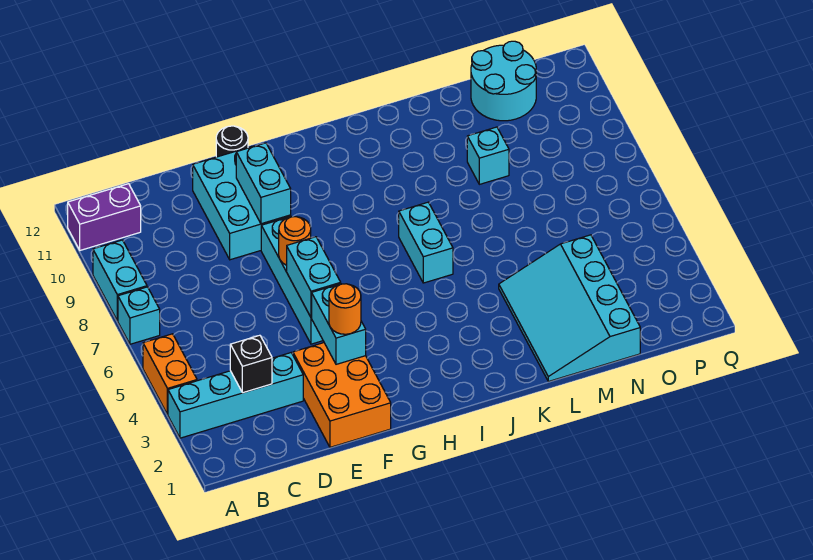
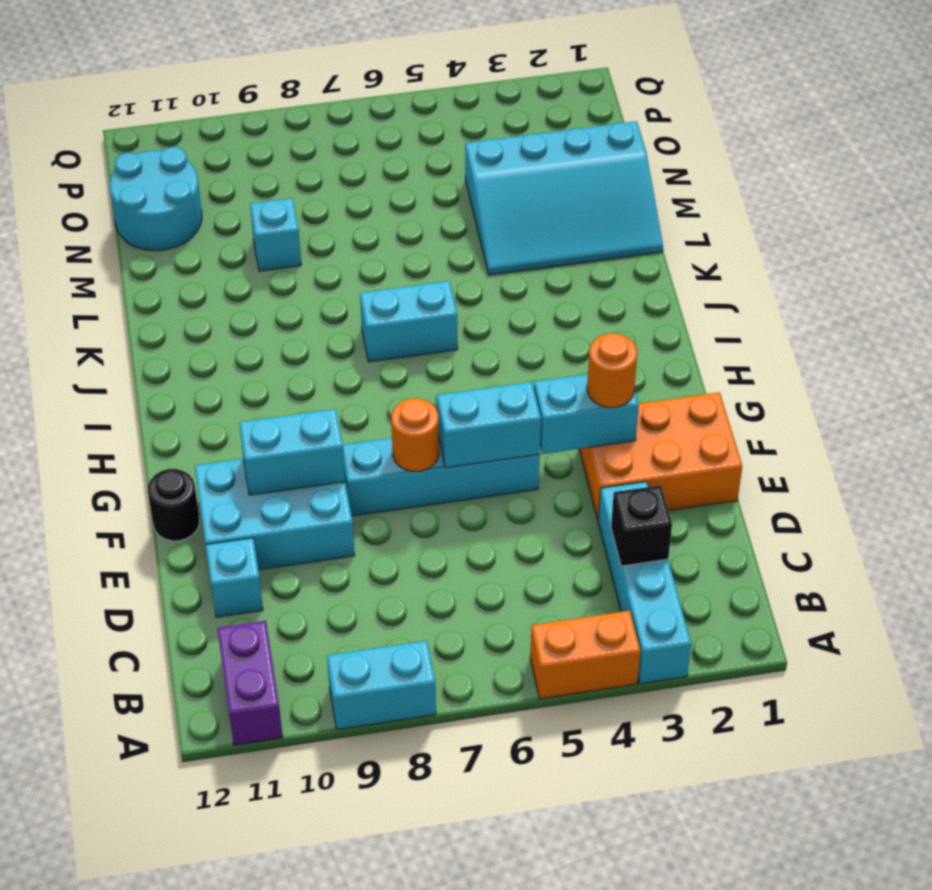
cyan brick A7 level 1 -> cyan brick D11 level 1

